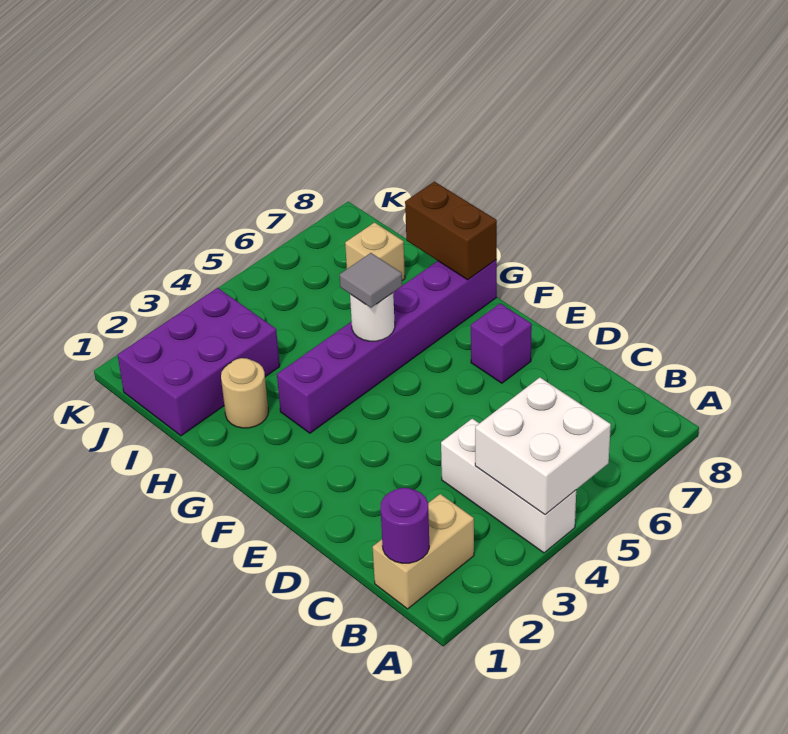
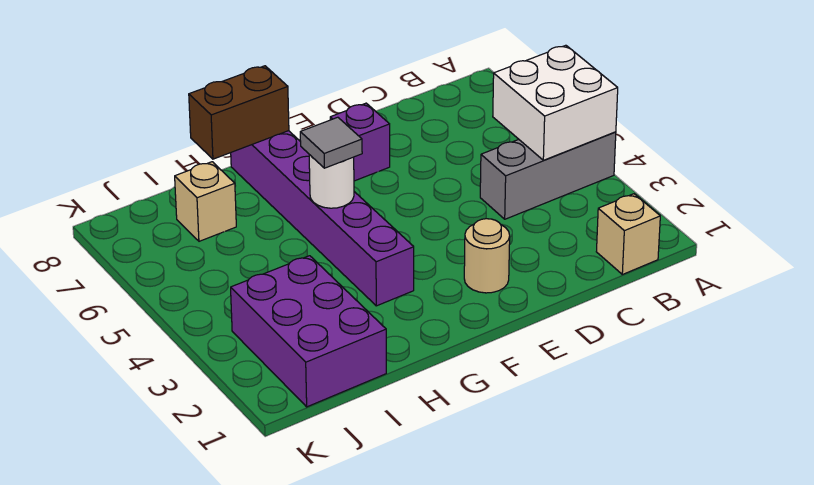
white brick A4:C4 level 1 -> grey brick A4:C4 level 1
tan brick B1:B2 level 1 -> tan brick B1 level 1
purple round brick B1 level 2 -> none
tan round brick H2 level 1 -> tan round brick E2 level 1

